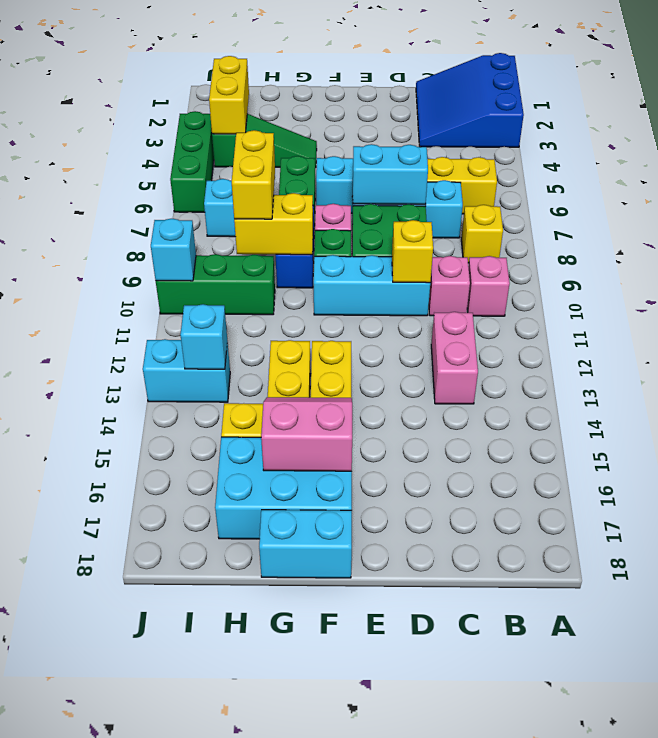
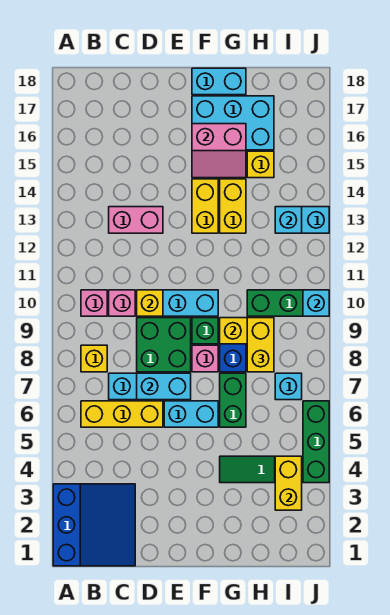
pink brick C12:C13 level 1 -> pink brick C13:D13 level 1

